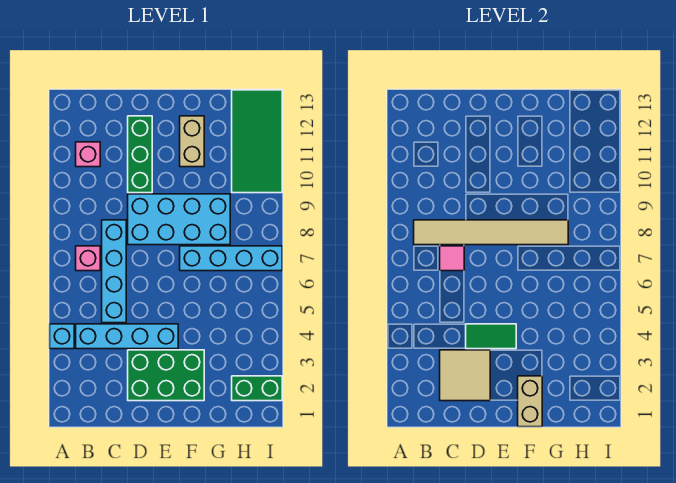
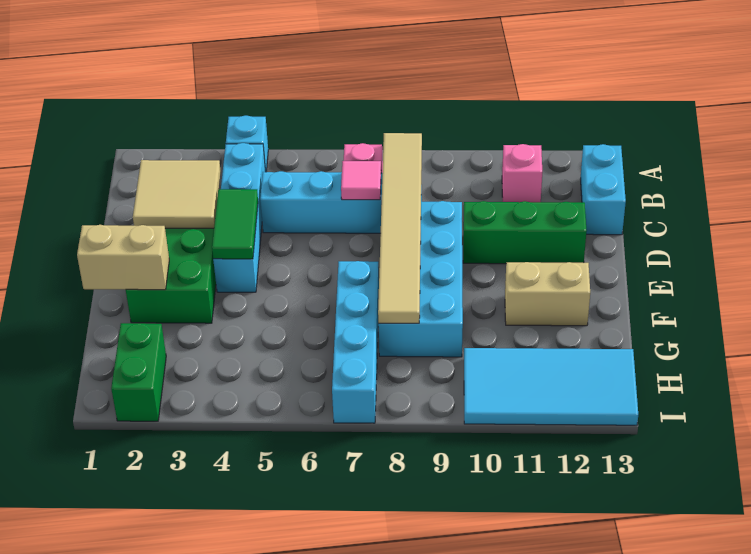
none -> cyan brick B13:C13 level 1
green tile H10:I13 level 1 -> cyan tile H10:I13 level 1

